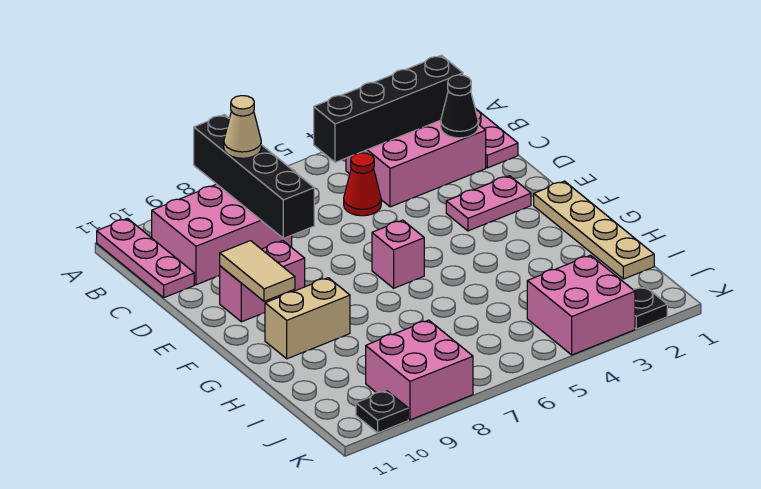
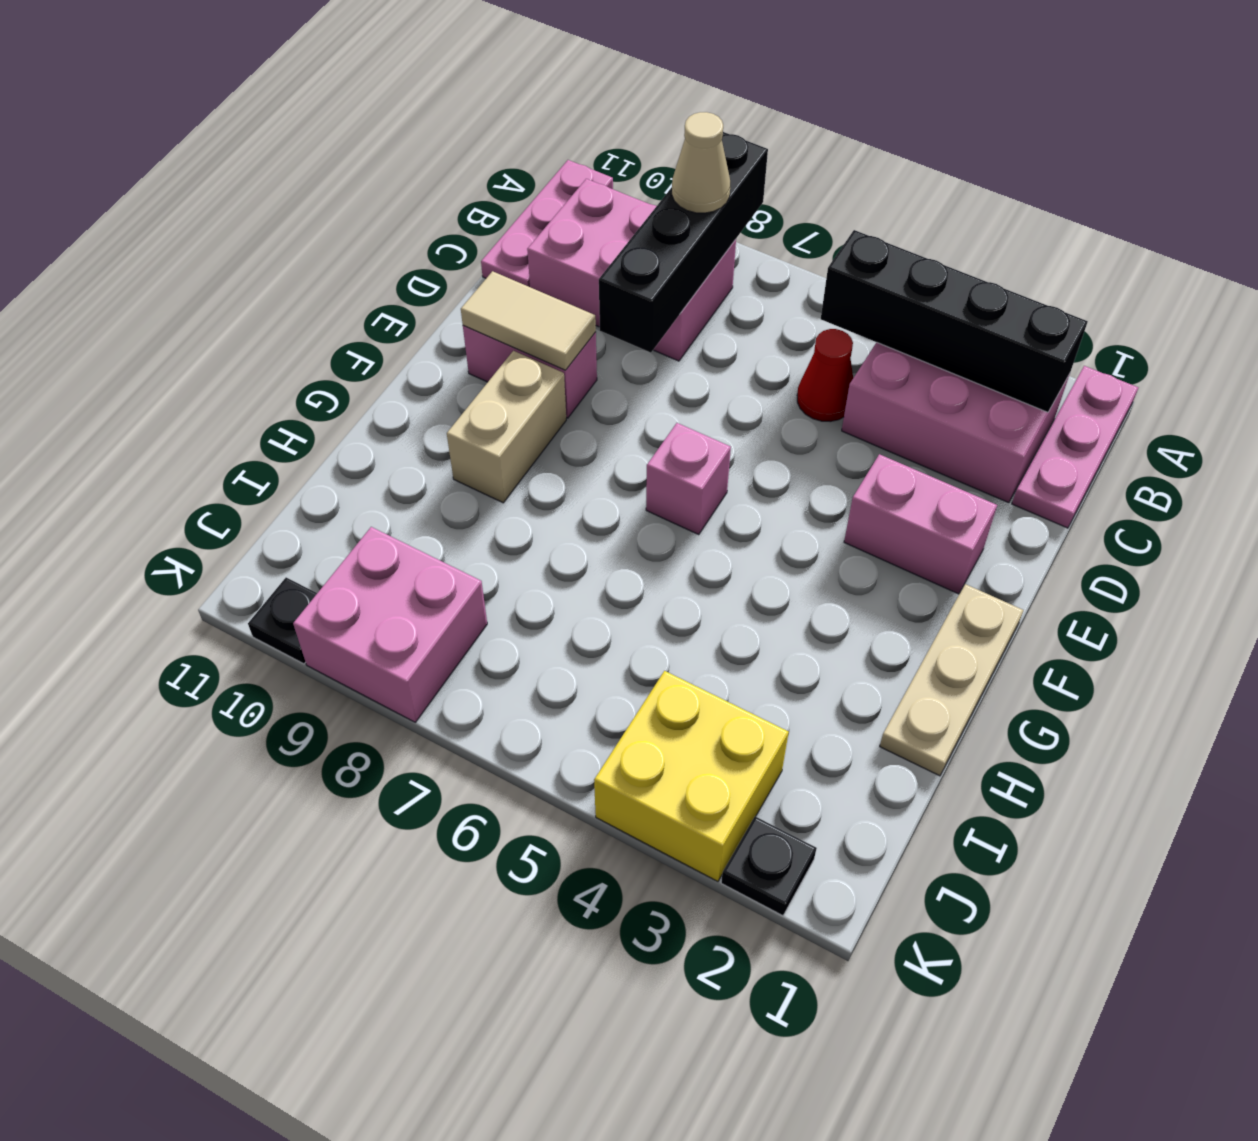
black cone C2 level 2 -> none
pink plate E2:E3 level 1 -> pink brick E2:E3 level 1
tan tile E10:F10 level 2 -> tan tile E9:E10 level 2
tan plate F1:I1 level 1 -> tan plate F1:H1 level 1
tan brick G9:G10 level 1 -> tan brick F9:G9 level 1
pink brick J3:K4 level 1 -> yellow brick J3:K4 level 1

